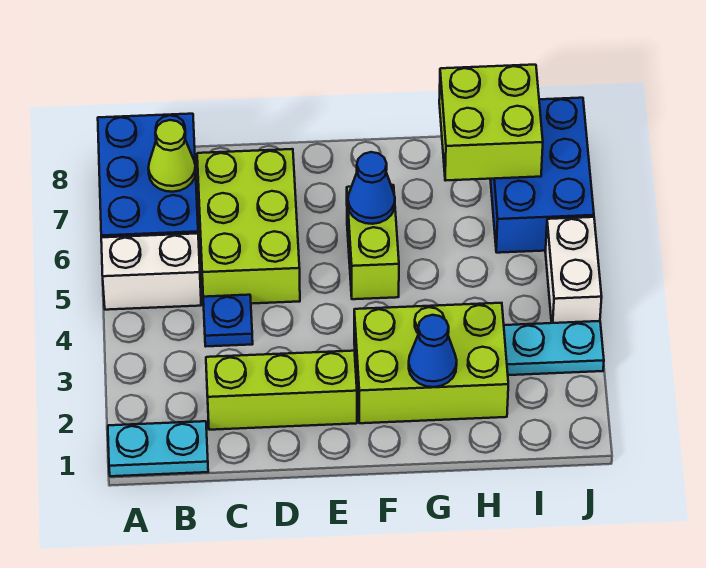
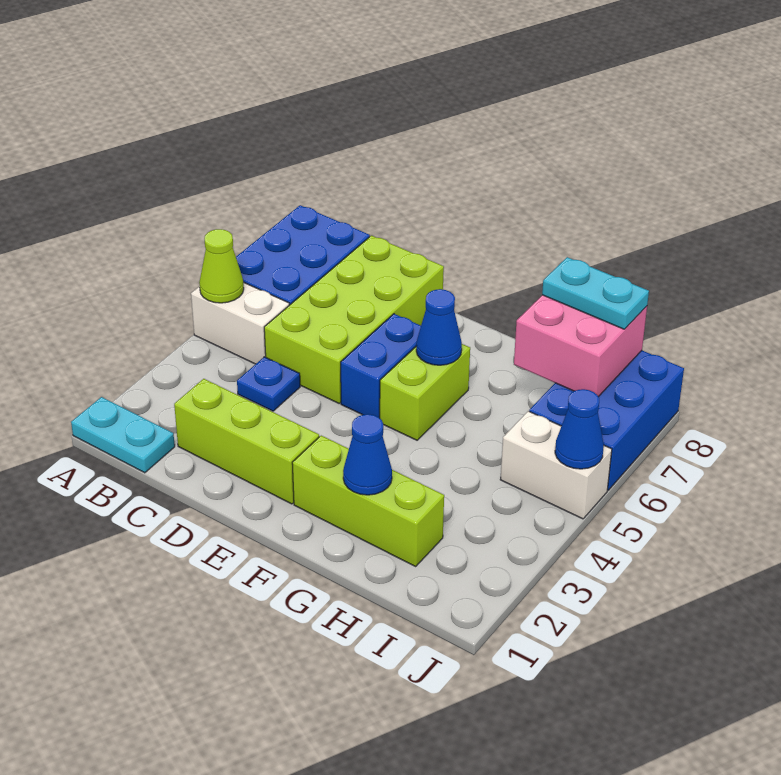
lime cone B7 level 2 -> lime cone A5 level 2
lime brick C5:D7 level 1 -> lime brick C5:D8 level 1
none -> blue brick E5:E6 level 1
lime brick F2:H3 level 1 -> lime brick F2:H2 level 1
lime brick H7:I8 level 2 -> pink brick H7:I8 level 2
cyan plate I3:J3 level 1 -> cyan plate H8:I8 level 3
white brick J4:J5 level 1 -> white brick I5:J5 level 1
none -> blue cone J5 level 2

